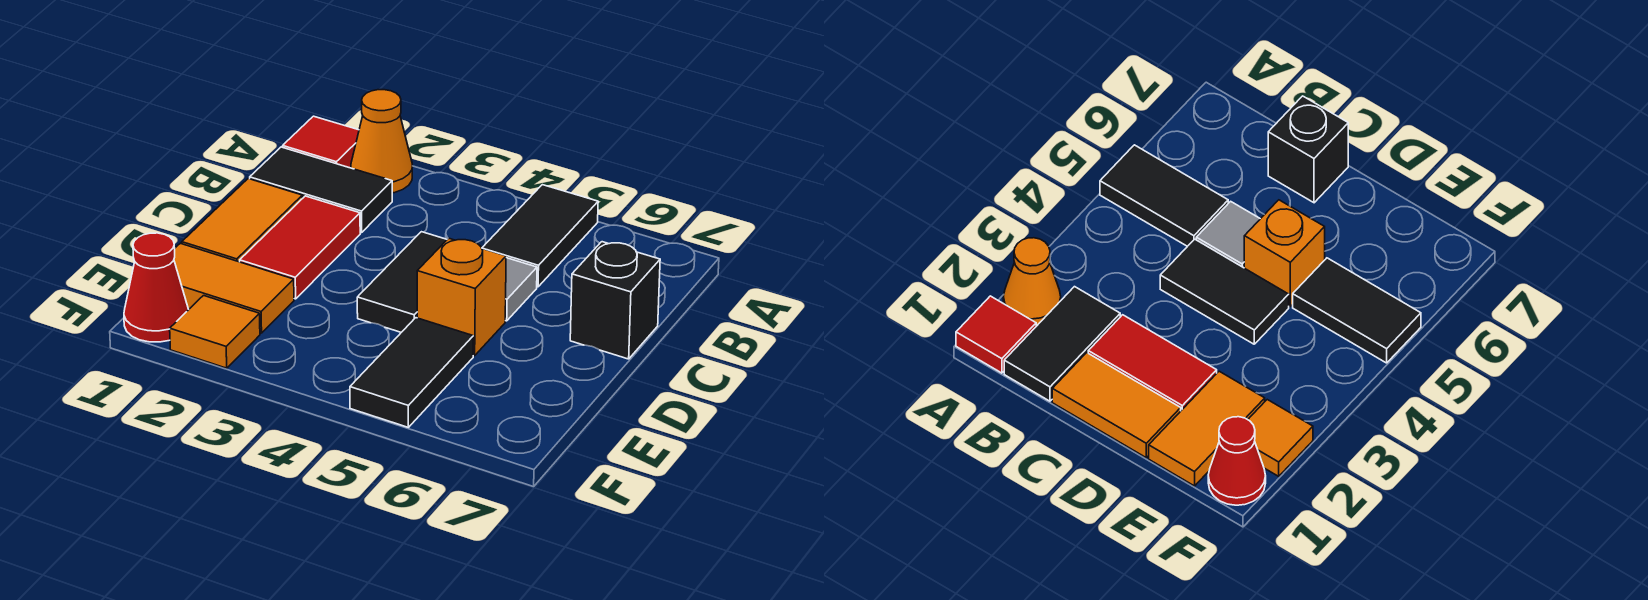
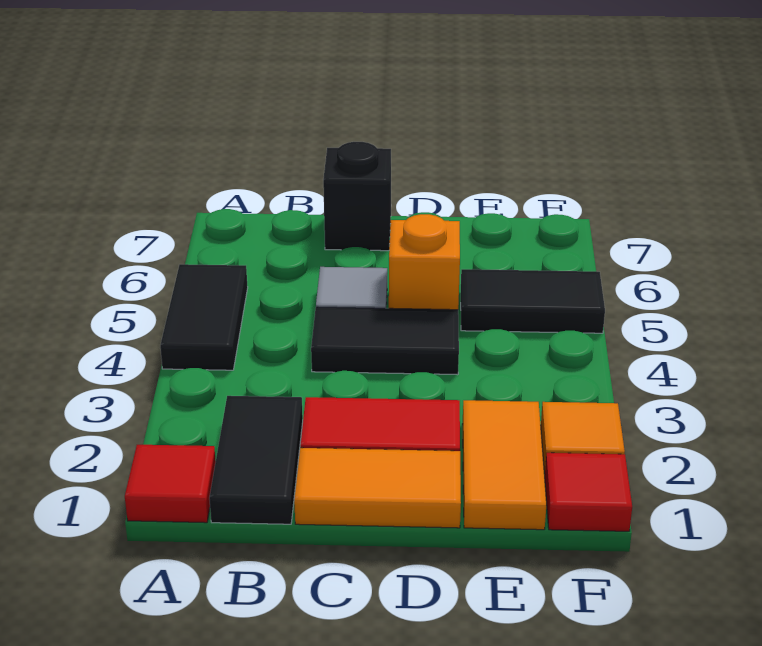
orange cone A2 level 1 -> none
black tile A5:B5 level 1 -> black tile A4:A5 level 1
red cone F1 level 1 -> red tile F1 level 1

